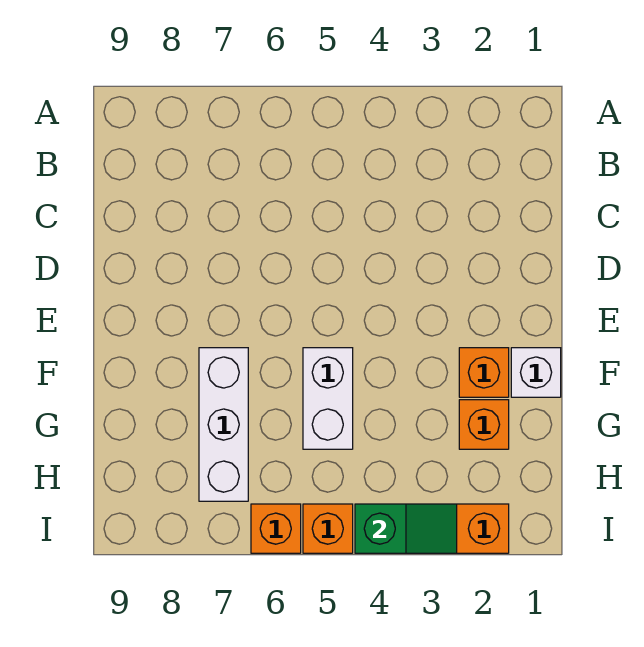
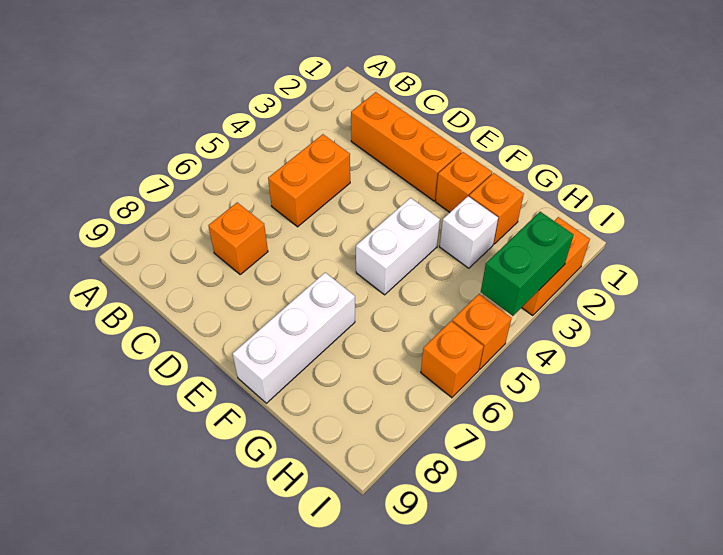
none -> orange brick C2:E2 level 1
none -> orange brick C4:C5 level 1
none -> orange brick C7 level 1
white brick F1 level 1 -> white brick G3 level 1
white brick F5:G5 level 1 -> white brick F4:F5 level 1
white brick F7:H7 level 1 -> white brick F7:F9 level 1
green slope I3:I4 level 2 top 4 -> green brick I3:I4 level 2

